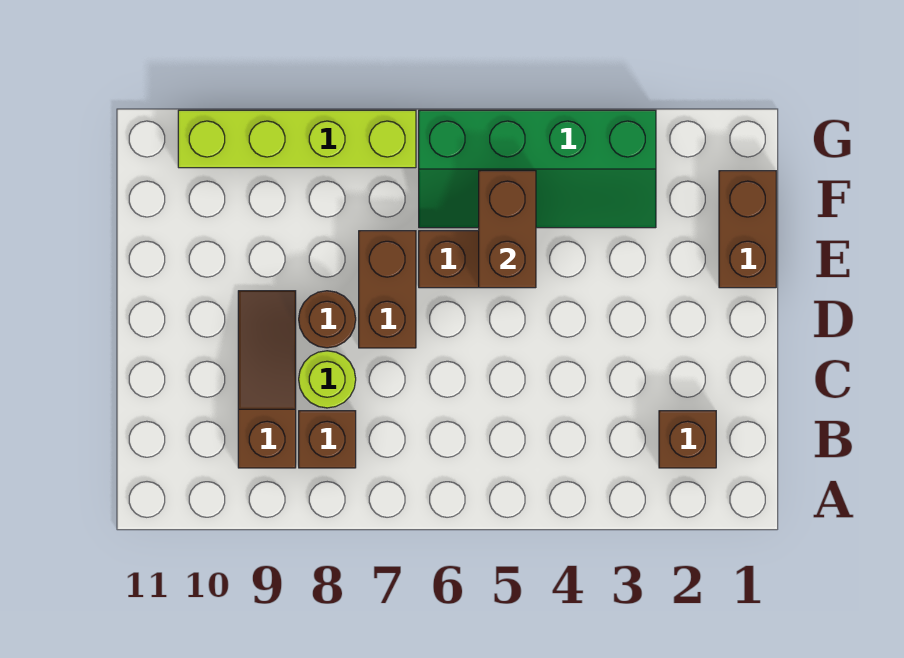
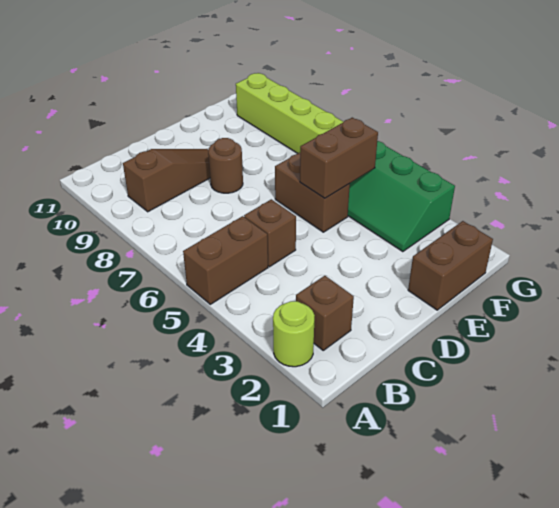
brown brick B8 level 1 -> brown brick C5 level 1
lime round brick C8 level 1 -> lime round brick A2 level 1
brown brick D7:E7 level 1 -> brown brick A5:B5 level 1

